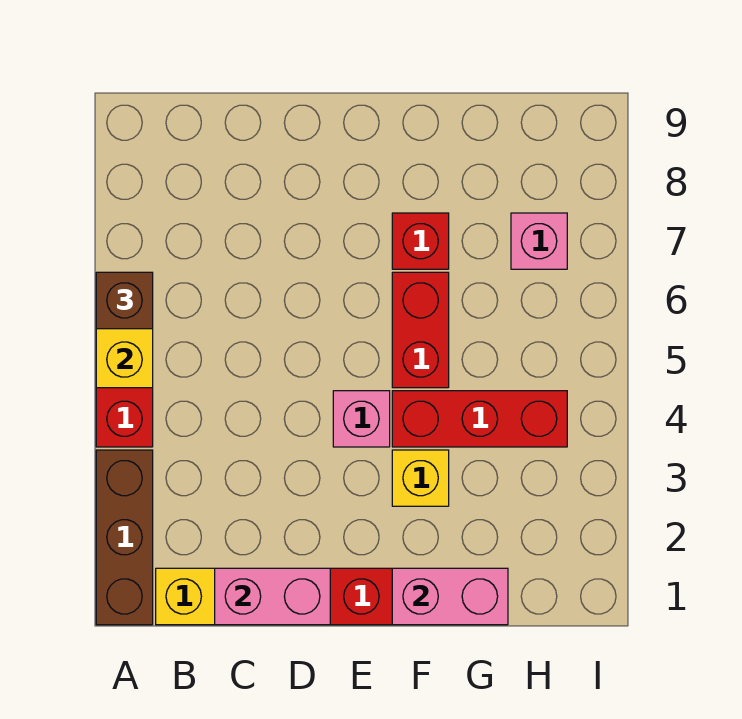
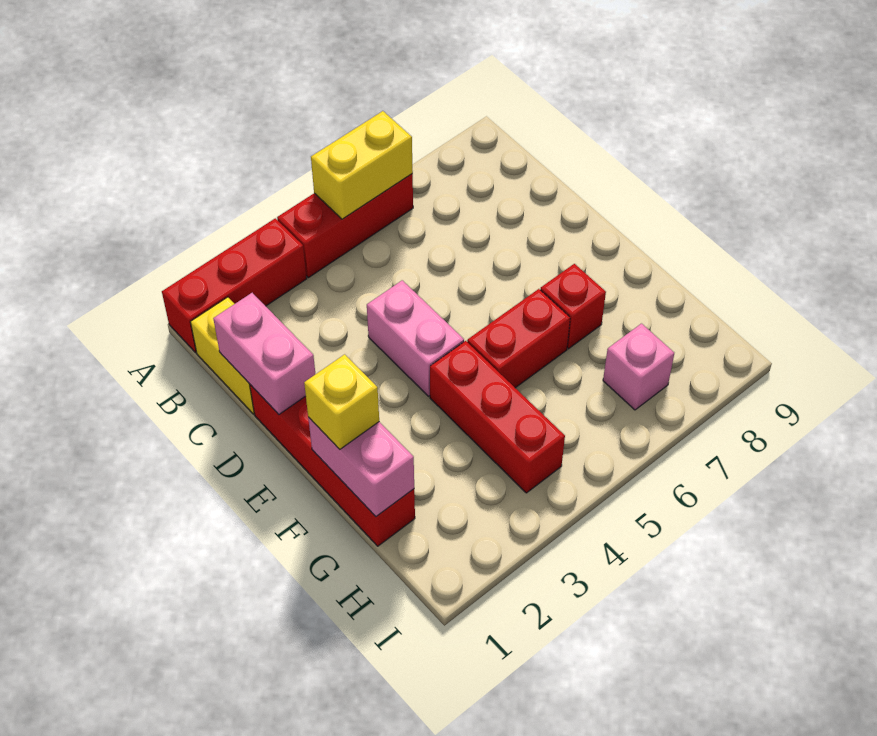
brown brick A1:A3 level 1 -> red brick A1:A3 level 1
brown brick A6 level 3 -> none
pink brick E4 level 1 -> pink brick D4:E4 level 1
yellow brick F3 level 1 -> yellow brick F1 level 3

